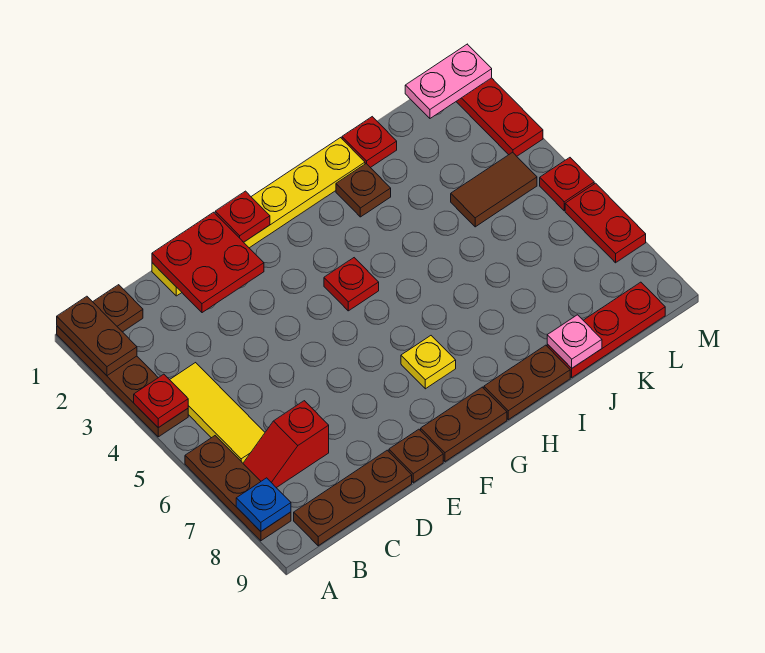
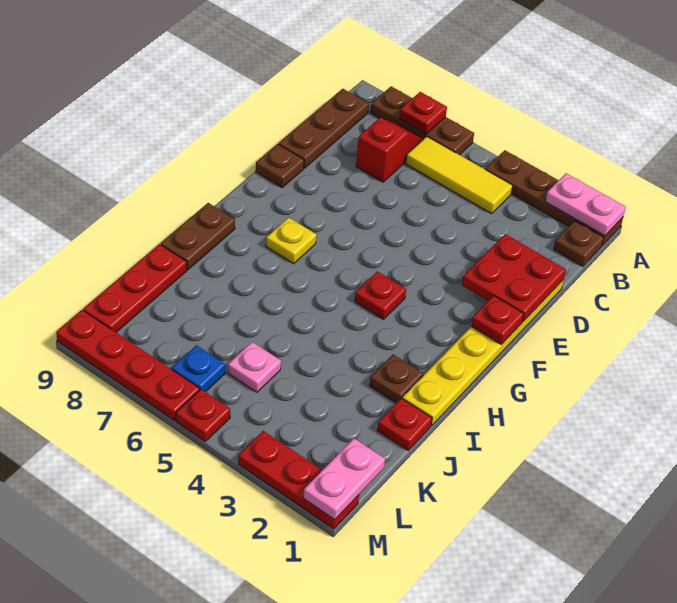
brown plate A1:A2 level 2 -> pink plate A1:A2 level 2
red plate A4 level 2 -> red plate A7 level 2
blue plate A8 level 2 -> blue plate L6 level 1
brown plate F9:G9 level 1 -> none
pink plate J9 level 2 -> pink plate K5 level 1
brown tile K4:L4 level 1 -> none
red plate M6:M7 level 1 -> red plate M6:M9 level 1

